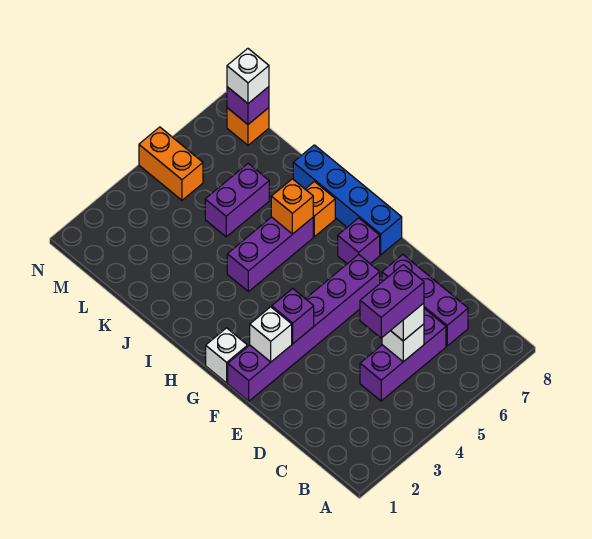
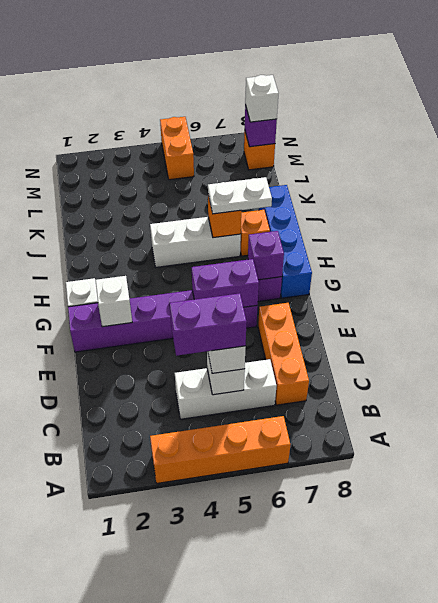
none -> orange brick A3:A6 level 1
purple brick C4:C6 level 1 -> white brick C4:C6 level 1
purple brick C7:E7 level 1 -> orange brick C7:E7 level 1
purple brick F3 level 2 -> purple brick G7 level 2
purple brick I4:I6 level 1 -> white brick I4:I6 level 1
none -> white plate I6:I7 level 3
purple brick K5:K6 level 1 -> purple brick F5:F6 level 2

